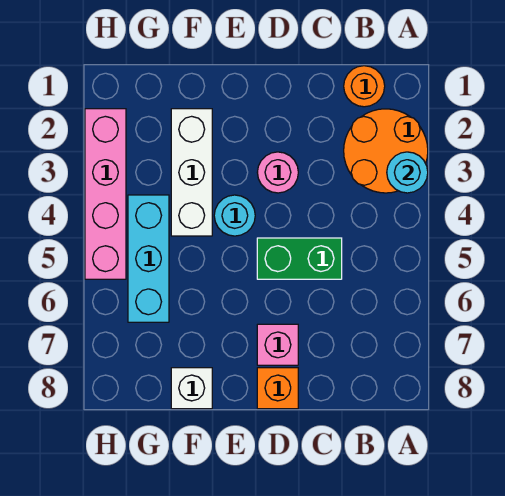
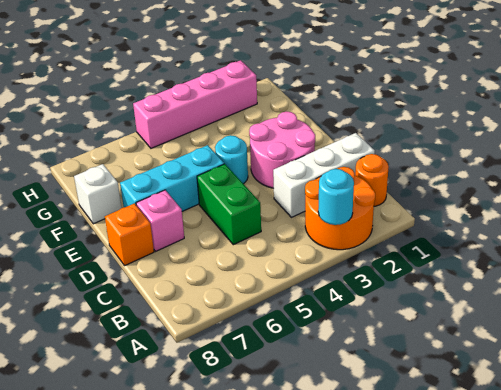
pink round brick D3 level 1 -> pink round brick D2:E3 level 1
white brick F2:F4 level 1 -> white brick C1:C3 level 1
cyan brick G4:G6 level 1 -> cyan brick E5:E7 level 1

